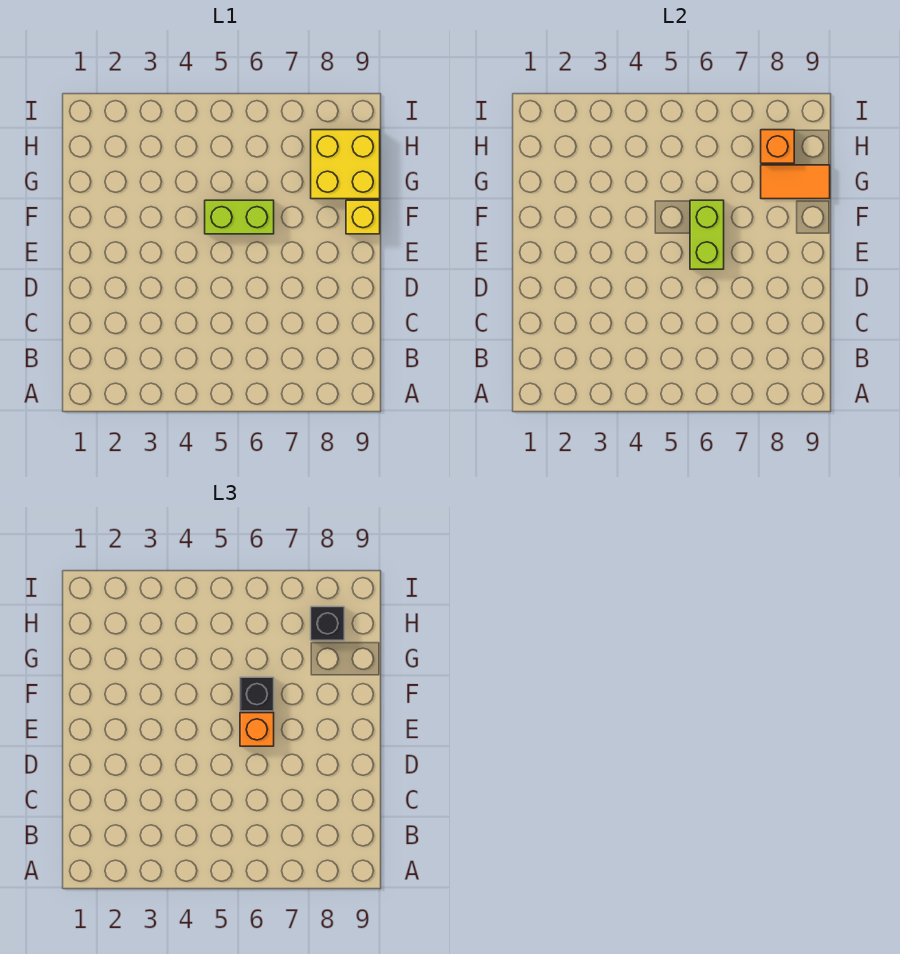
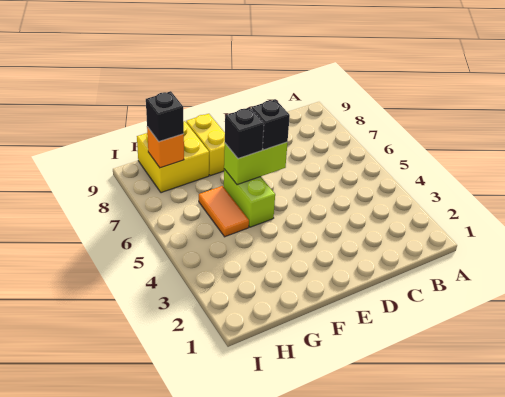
orange brick E6 level 3 -> black brick E6 level 3
yellow brick F9 level 1 -> yellow brick F8:F9 level 1
orange tile G8:G9 level 2 -> orange tile G5:G6 level 1

